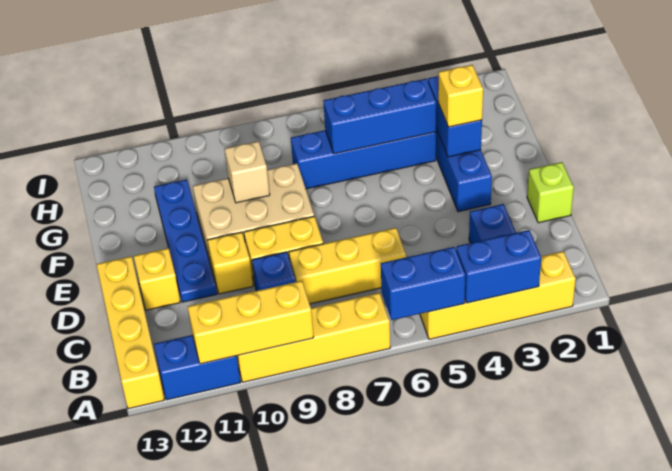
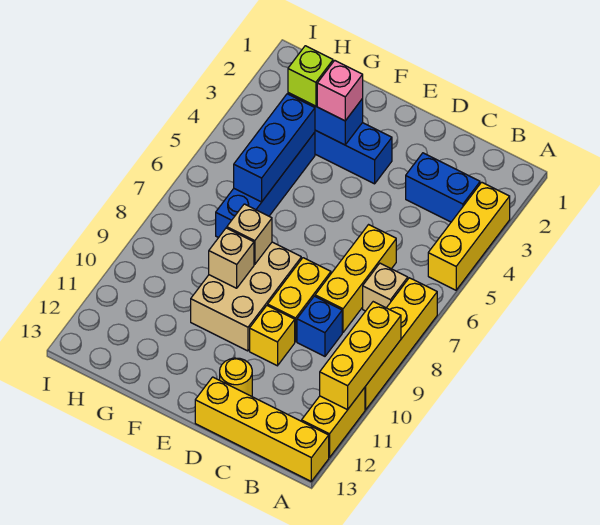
yellow brick A2:A5 level 1 -> yellow brick A3:A5 level 1
blue brick A3:A4 level 2 -> none
blue brick A5:A6 level 2 -> none
blue brick A11:A12 level 1 -> yellow brick A11:A12 level 1
none -> tan brick B7 level 1
lime brick D1 level 1 -> lime brick G3 level 3
blue plate D11:G11 level 1 -> none
yellow brick D12 level 1 -> yellow round brick D12 level 1
yellow brick F3 level 3 -> pink brick F3 level 3
none -> tan brick F8 level 2

